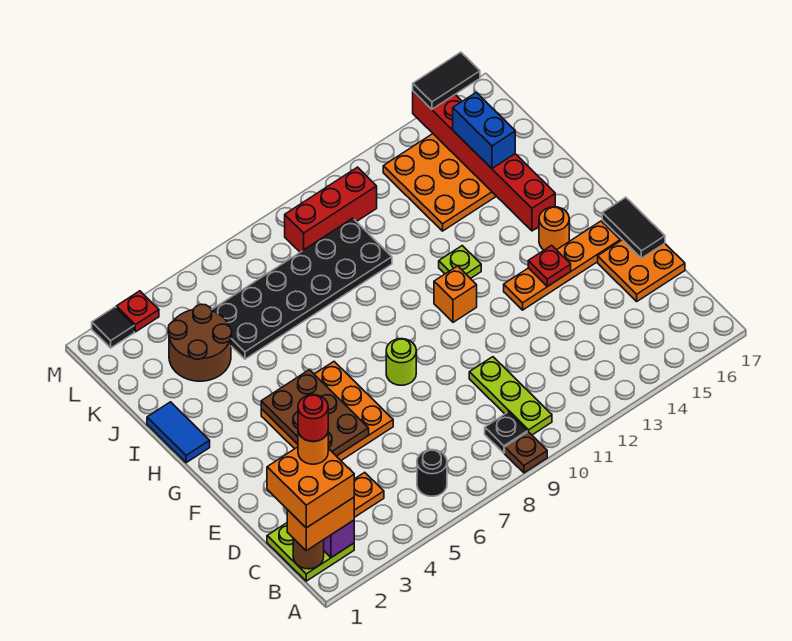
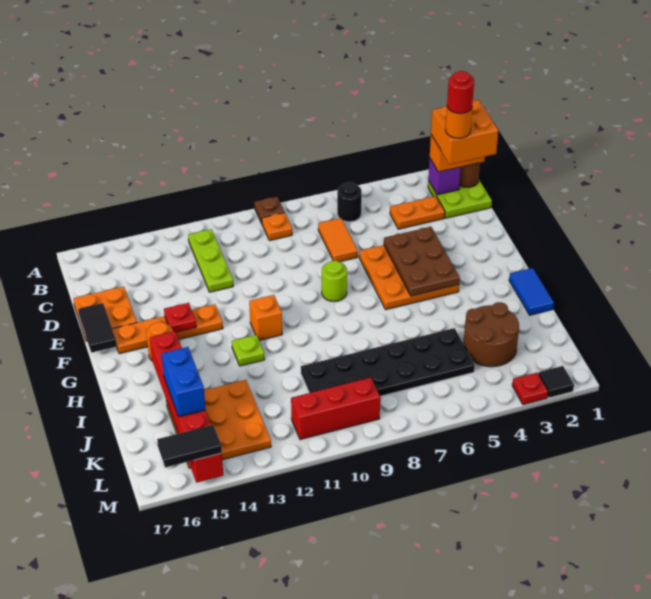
black plate B9 level 1 -> orange plate B9 level 1
lime plate B10:D10 level 1 -> lime plate B12:D12 level 1
none -> orange tile C7:D7 level 1

